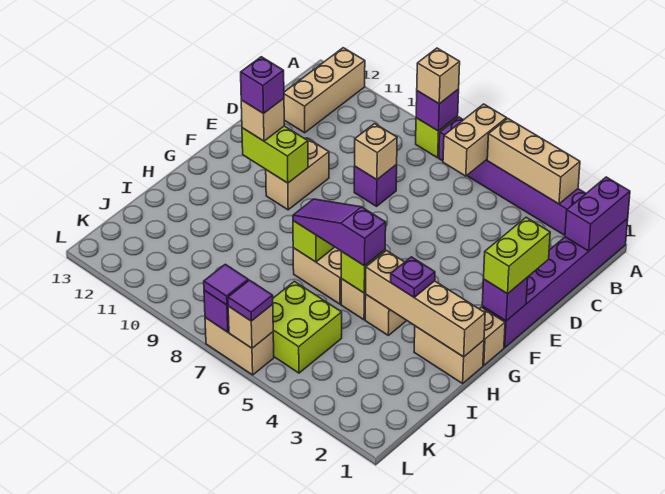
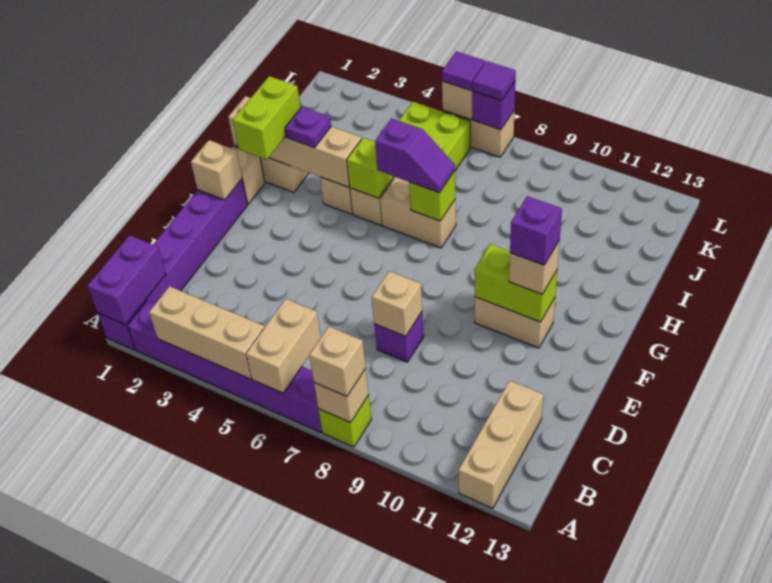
purple brick A8 level 2 -> tan brick A8 level 2
lime brick E1:F1 level 3 -> lime brick G2:H2 level 3
tan brick E10:F10 level 1 -> tan brick F10:F11 level 1
purple brick F1 level 2 -> tan brick F1 level 2
purple slope H5:H7 level 3 top 5 -> purple slope H6:H7 level 3 top 6

